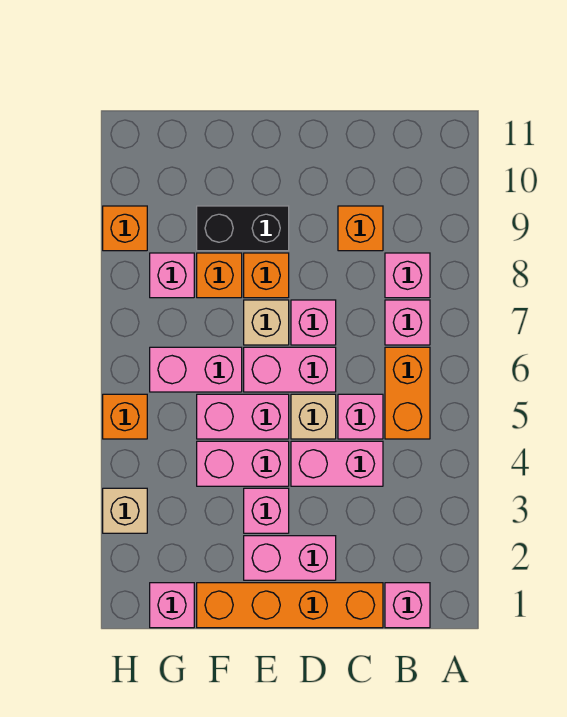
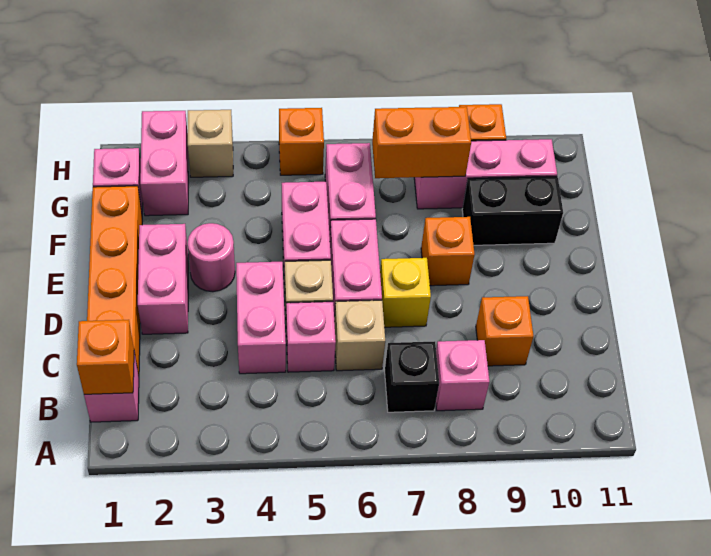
orange brick B5:B6 level 1 -> orange brick G7:G8 level 2
pink brick B7 level 1 -> black brick B7 level 1
pink brick D7 level 1 -> yellow brick D7 level 1
pink brick E3 level 1 -> pink round brick E3 level 1
pink brick E4:F4 level 1 -> pink brick G2:H2 level 1
tan brick E7 level 1 -> tan brick C6 level 1
black brick E9:F9 level 1 -> black brick F9:F10 level 1
orange brick F8 level 1 -> orange brick B1 level 2
pink brick G8 level 1 -> pink brick G8:G10 level 1

